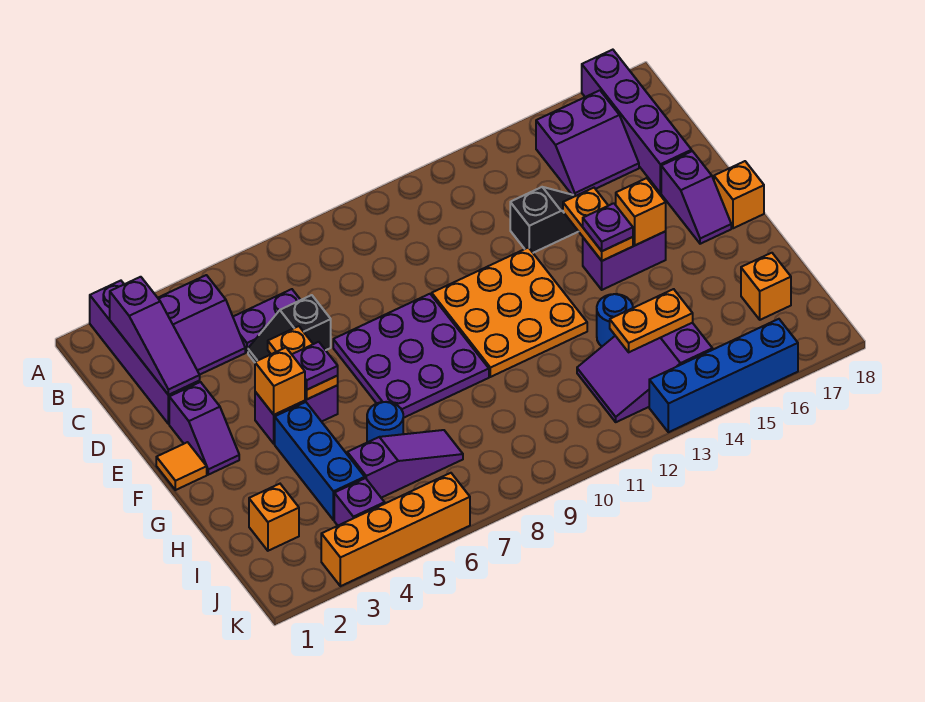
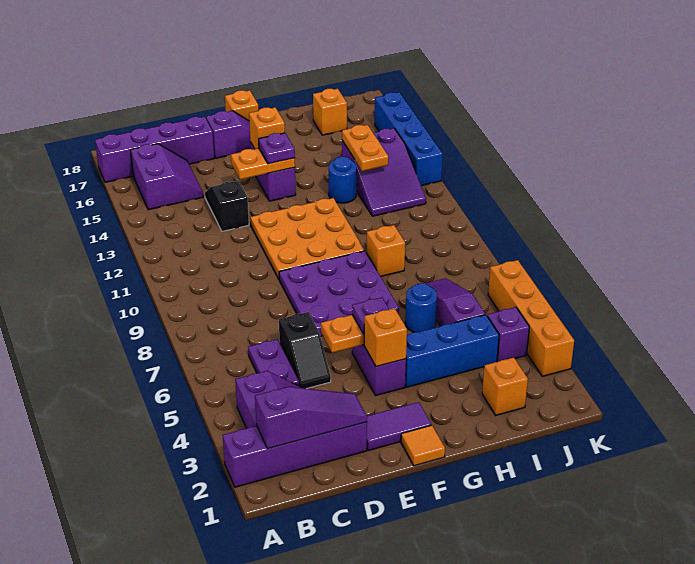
purple slope E2:F2 level 1 top E -> purple tile E2:F2 level 1
none -> orange brick H9 level 1

